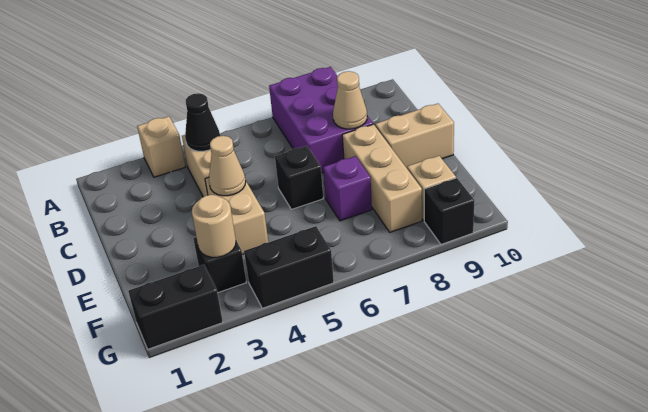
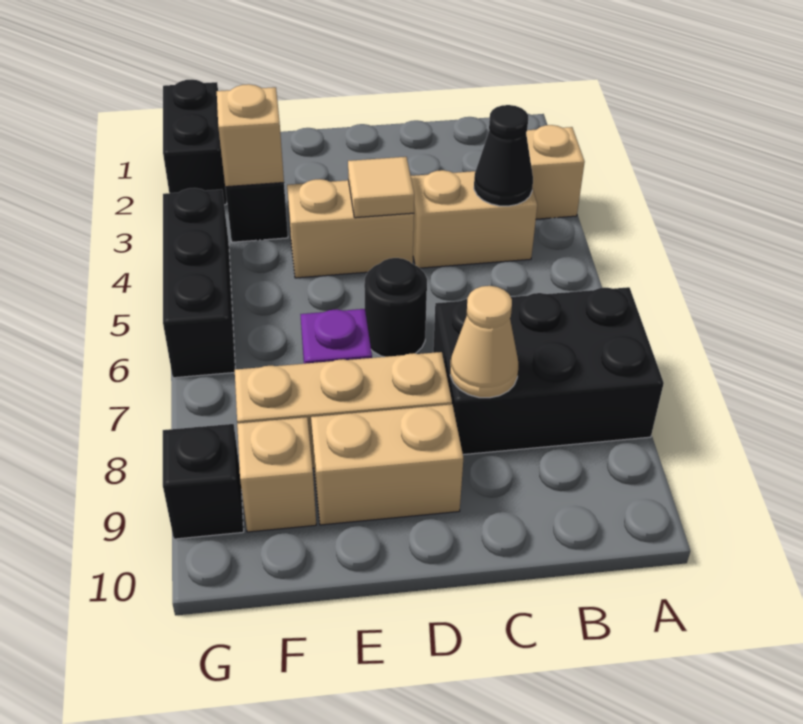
purple brick A7:C8 level 1 -> black brick A7:C8 level 1
tan cone D4 level 2 -> tan tile D4 level 2
black brick D6 level 1 -> black round brick D6 level 1
tan brick D9:D10 level 1 -> tan brick D9:E9 level 1
tan round brick F3 level 2 -> tan brick F3 level 2
black brick G4:G5 level 1 -> black brick G4:G6 level 1

